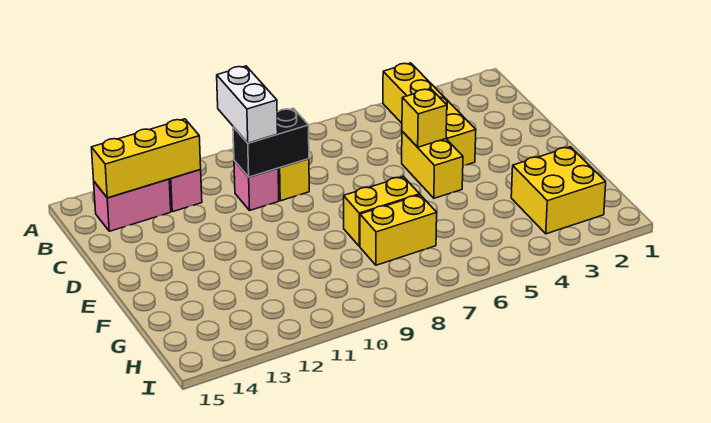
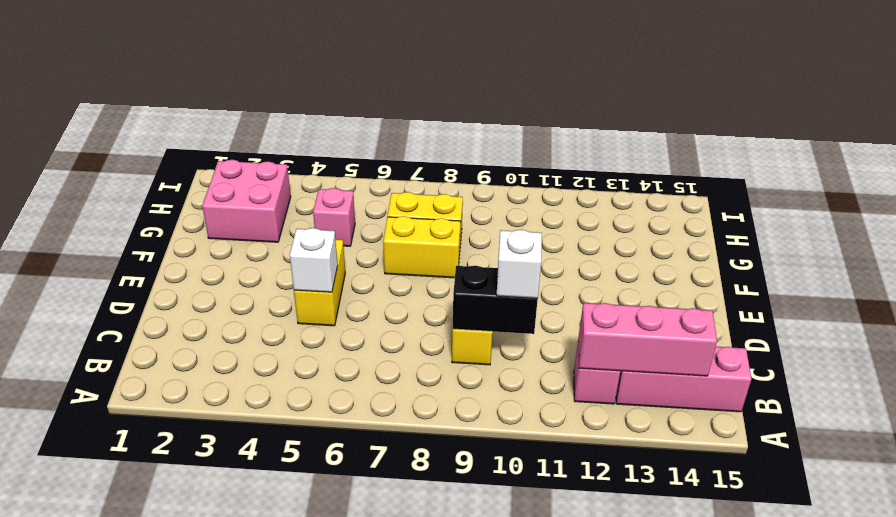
yellow brick A4:D4 level 1 -> none
white brick B10:C10 level 3 -> white brick C10 level 3
yellow brick B12:B14 level 2 -> pink brick B12:B14 level 2
pink brick B13:B14 level 1 -> pink brick B13:B15 level 1
pink brick C10 level 1 -> pink brick G5 level 1
yellow brick D5 level 2 -> white brick D5 level 2
yellow brick G2:H3 level 1 -> pink brick G2:H3 level 1

